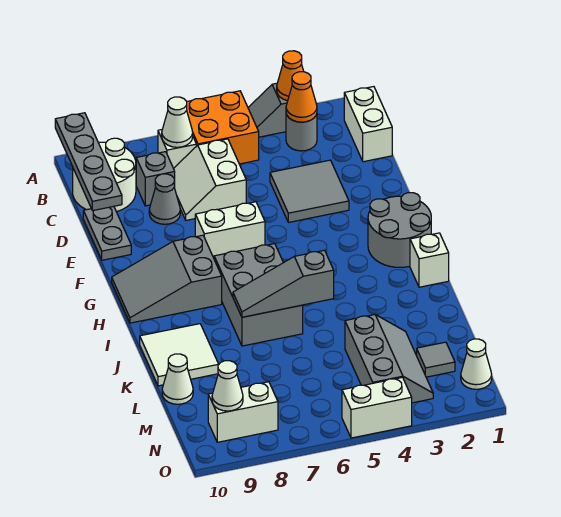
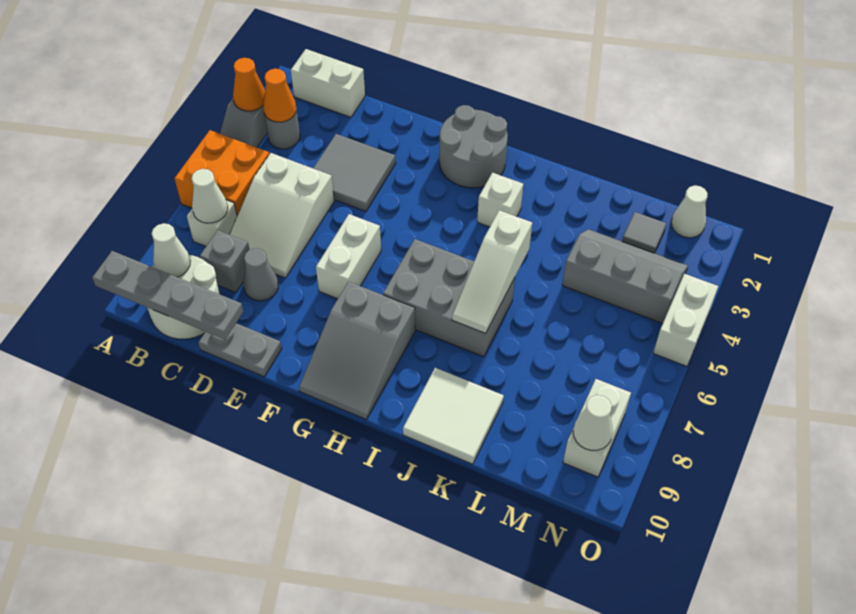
white slope C6:D7 level 1 top 6 -> white slope C5:D7 level 1 top 5
white brick I1 level 1 -> white brick I3 level 1
grey slope J5:J7 level 2 top 5 -> white slope J5:J7 level 2 top 5
white cone L10 level 1 -> white cone B9 level 2

